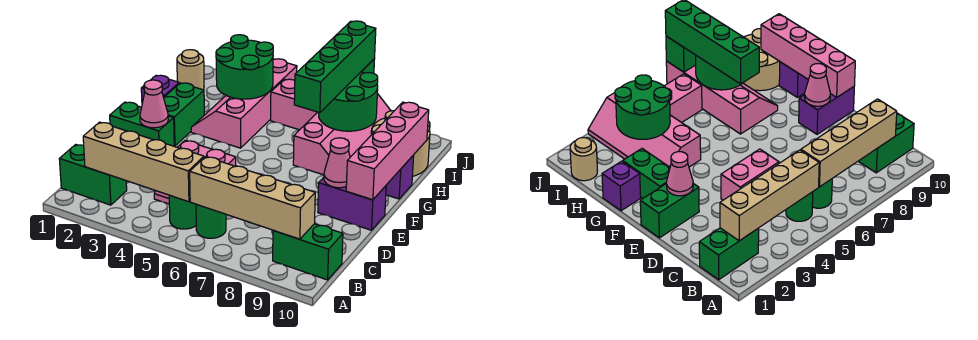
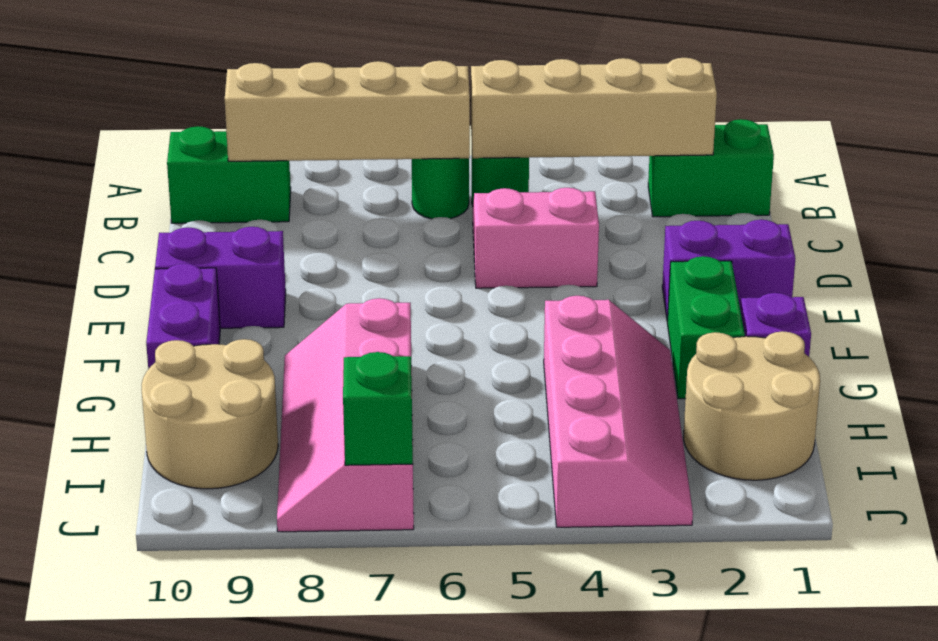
green brick E1:E2 level 1 -> purple brick E1:E2 level 1
pink cone E2 level 2 -> none
pink cone E9 level 2 -> none
pink brick E10:H10 level 2 -> none
green brick G7:J7 level 3 -> none
purple brick G10 level 1 -> purple brick F10:G10 level 1
green round brick H3:I4 level 2 -> none
green round brick H7:I8 level 2 -> none
tan round brick I1 level 1 -> tan round brick H1:I2 level 1
pink brick I5:I6 level 1 -> none

